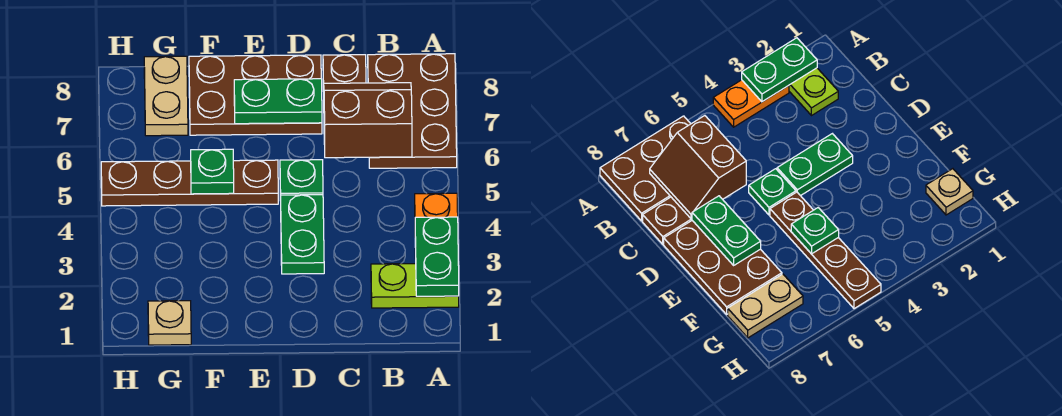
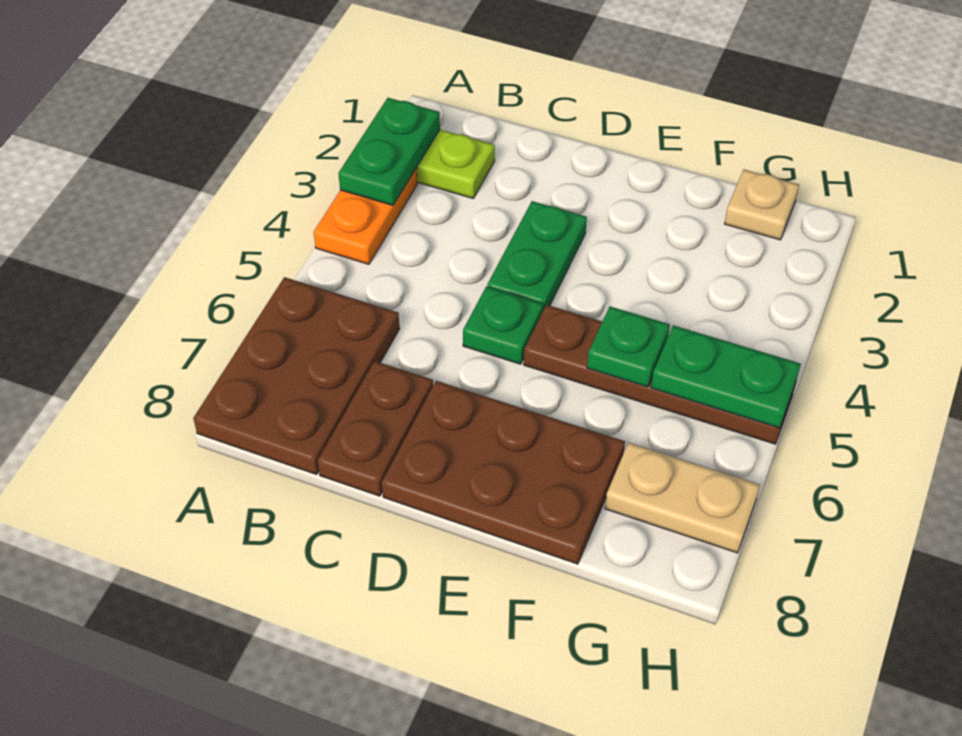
brown slope B6:C7 level 2 top 6 -> none
green plate D7:E7 level 2 -> green plate G5:H5 level 2
tan plate G7:G8 level 1 -> tan plate G7:H7 level 1

